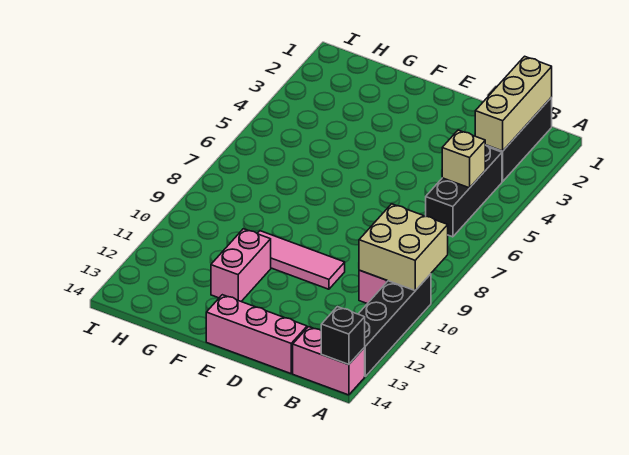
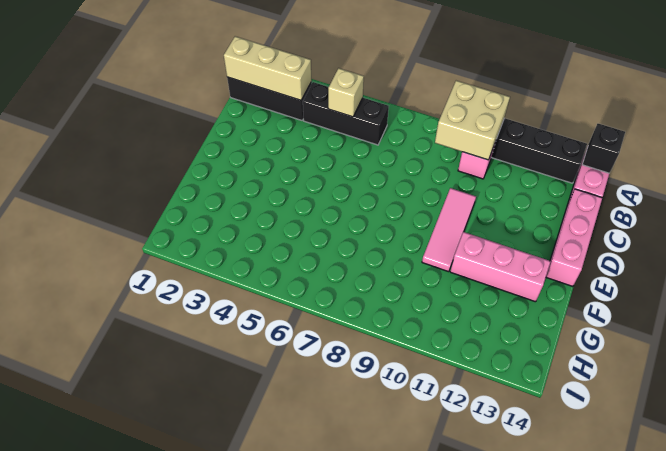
pink brick F11:F12 level 1 -> pink brick F11:F13 level 1

